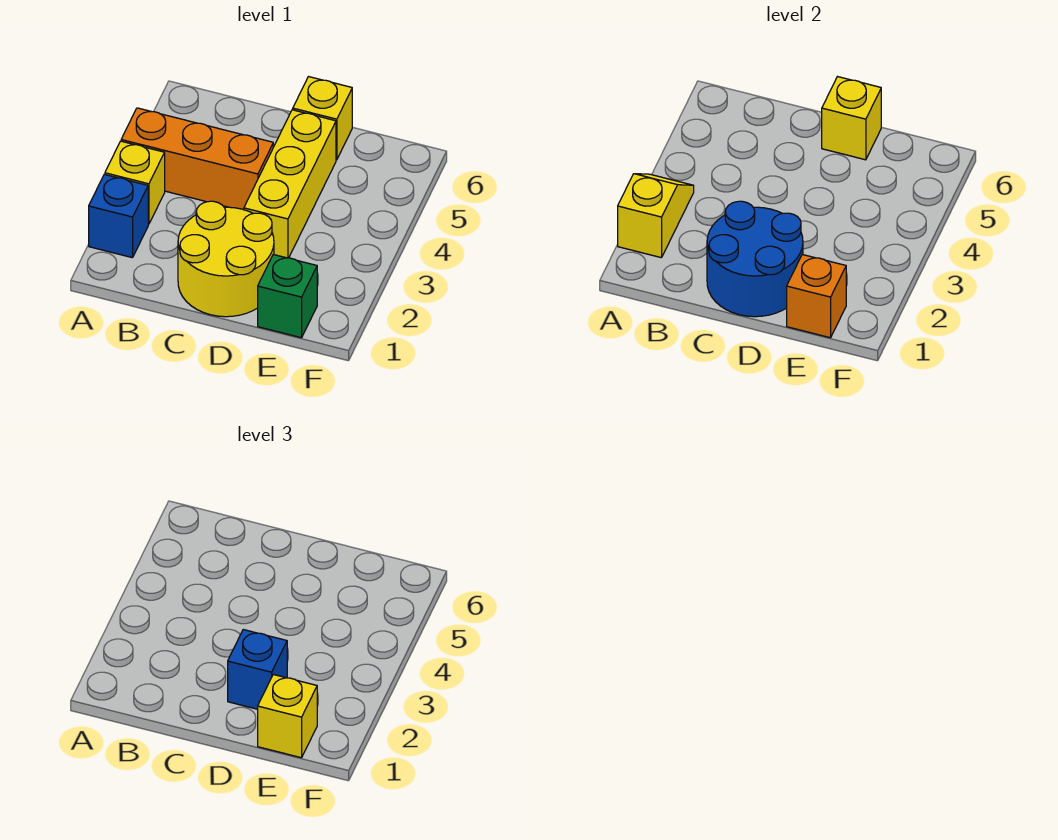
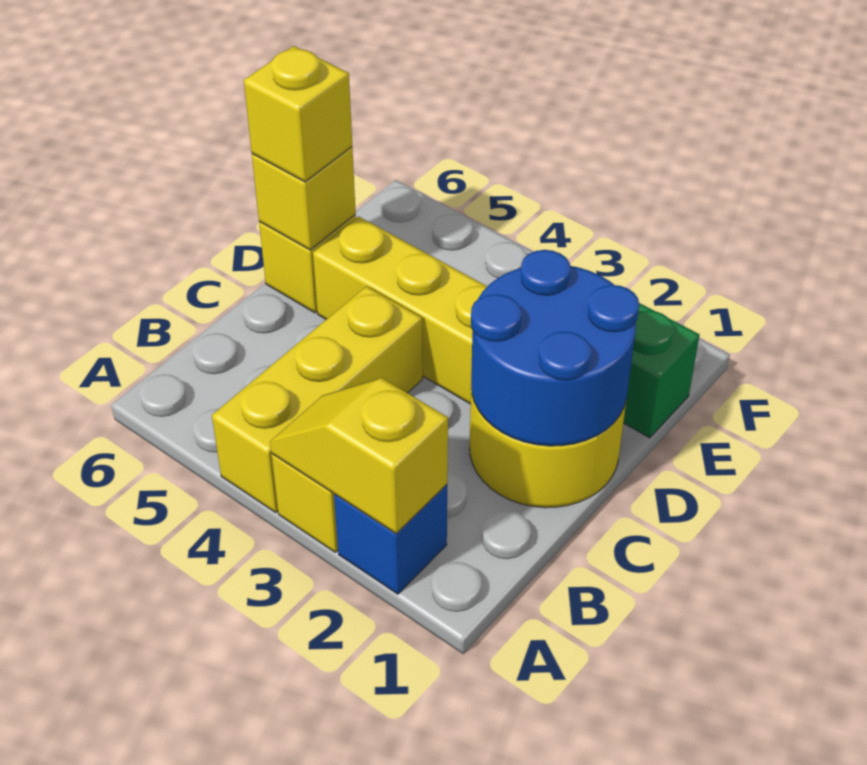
orange brick A4:C4 level 1 -> yellow brick A4:C4 level 1
blue brick D2 level 3 -> none
orange brick E1 level 2 -> none
yellow brick E1 level 3 -> yellow brick D6 level 3

